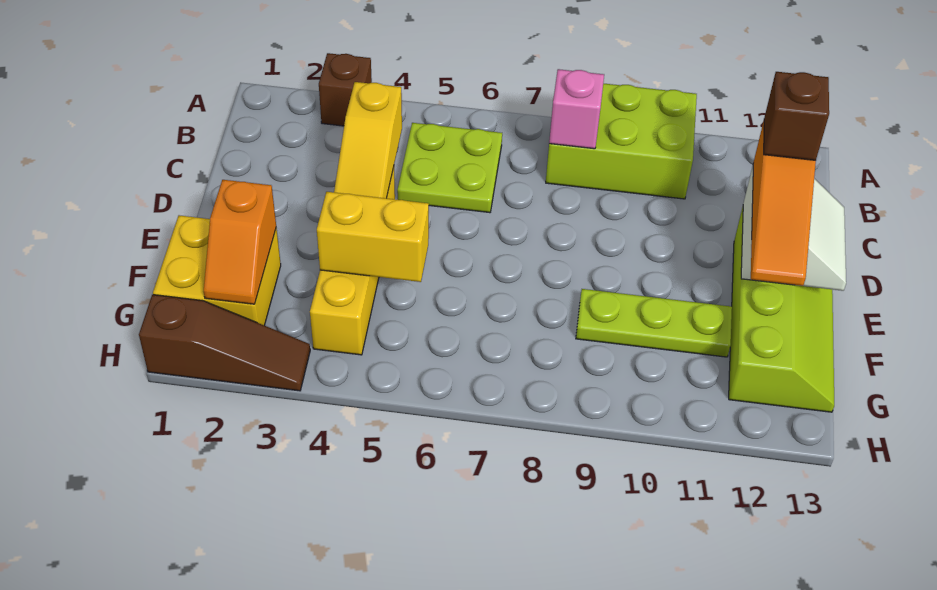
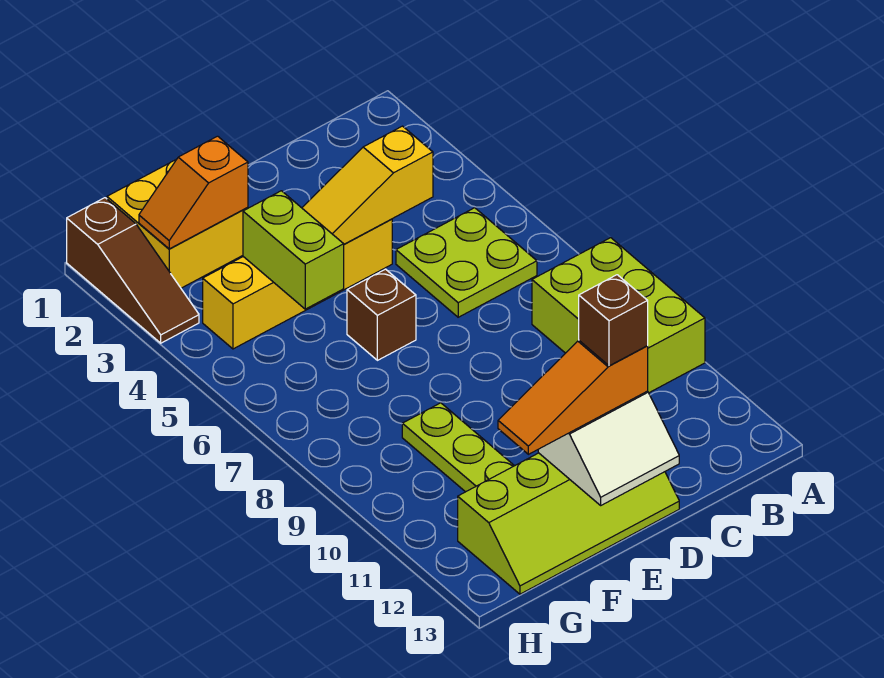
brown brick A3 level 1 -> brown brick E6 level 1
pink brick B8 level 2 -> none
yellow brick F4:F5 level 2 -> lime brick F4:F5 level 2

